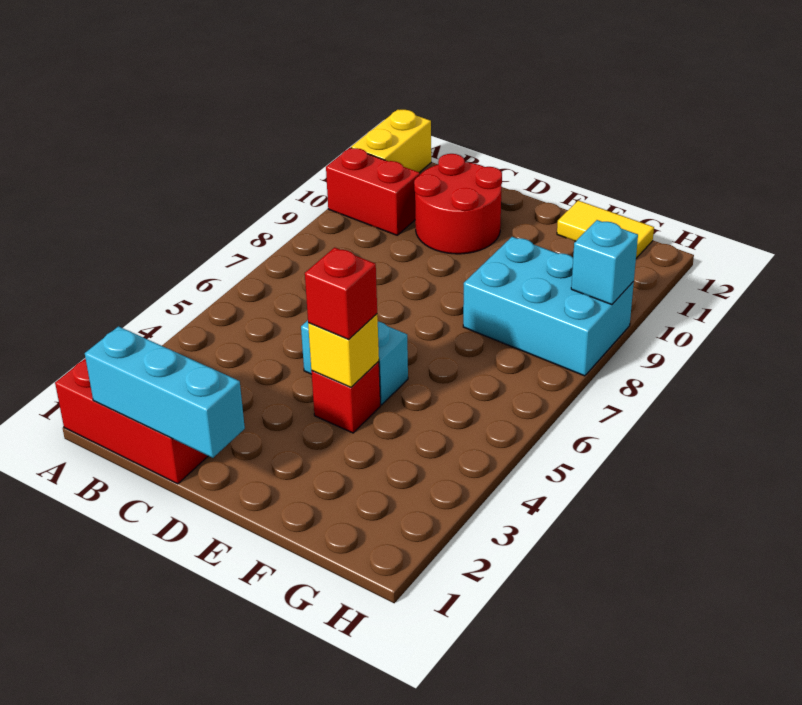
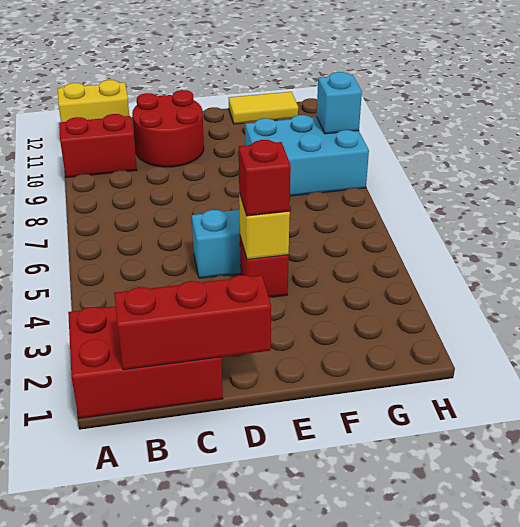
yellow brick A11:A12 level 1 -> yellow brick A12:B12 level 1
cyan brick B1:D1 level 2 -> red brick B1:D1 level 2

